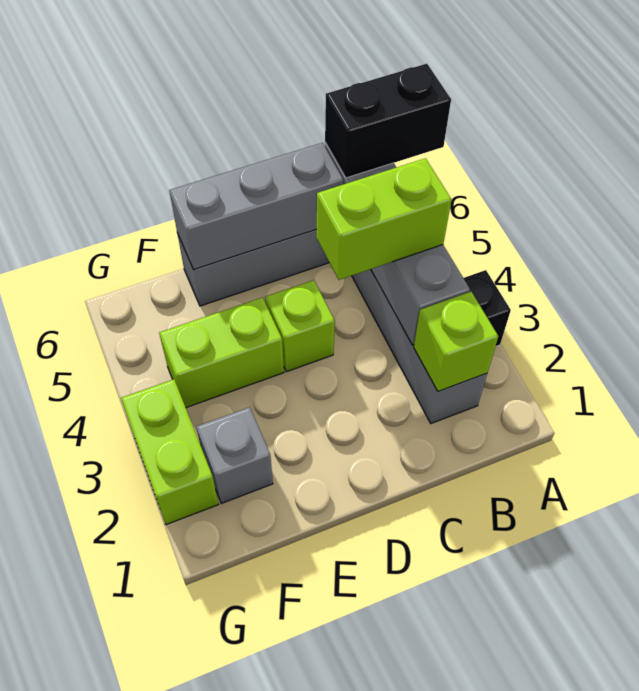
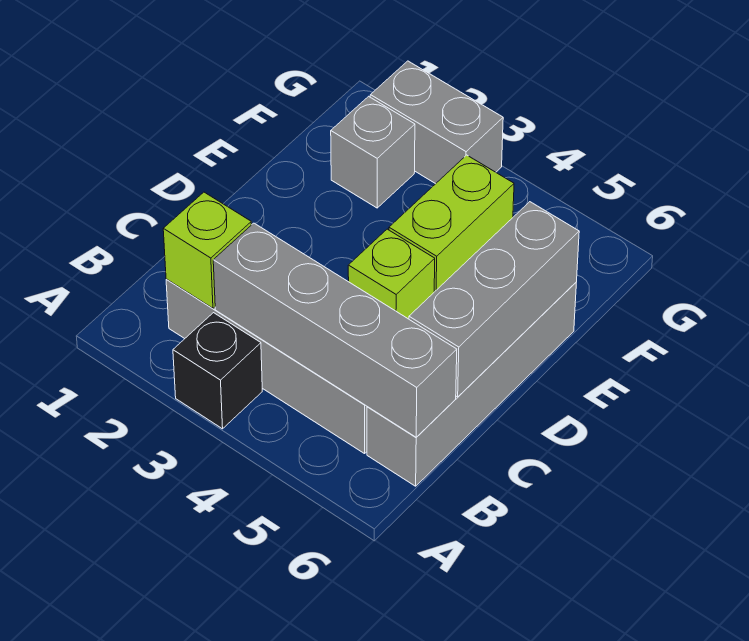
black brick A6:B6 level 3 -> none
lime brick B4:C4 level 3 -> none
lime brick G2:G3 level 1 -> grey brick G2:G3 level 1

